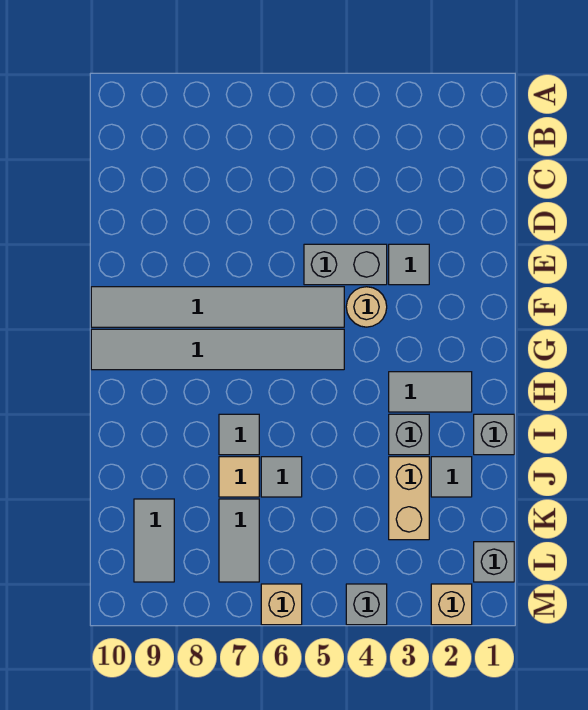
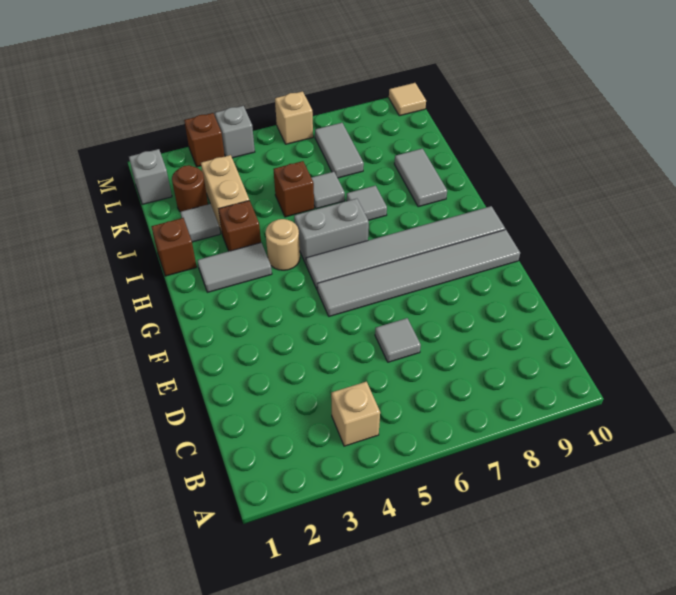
grey tile E3 level 1 -> grey tile D6 level 1
grey brick E4:E5 level 1 -> grey brick H5:H6 level 1
tan round brick F4 level 1 -> tan round brick H4 level 1
grey brick I1 level 1 -> brown brick I1 level 1
grey brick I3 level 1 -> brown brick I3 level 1
none -> brown brick J5 level 1
tan tile J7 level 1 -> tan tile M10 level 1
none -> brown round brick K2 level 1
grey tile K9:L9 level 1 -> grey tile I9:J9 level 1
tan brick M2 level 1 -> tan brick B4 level 1
none -> brown brick M3 level 1

